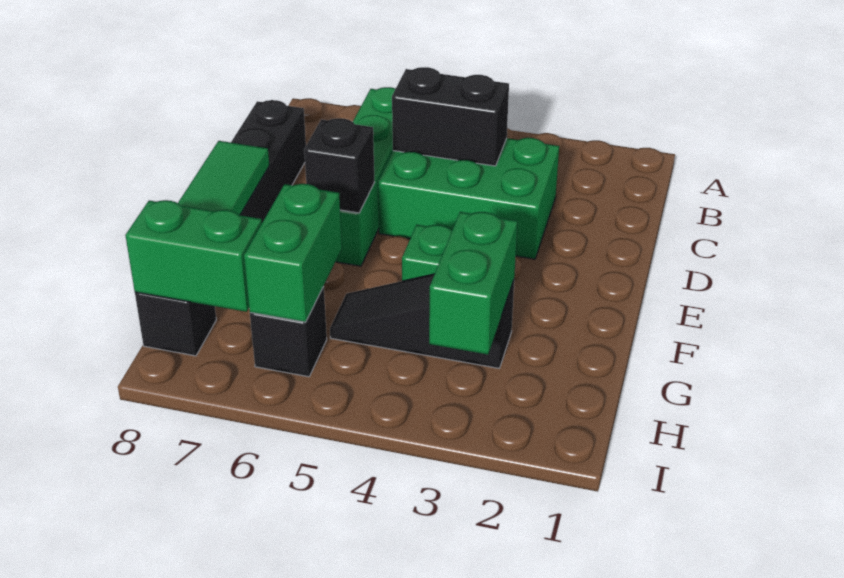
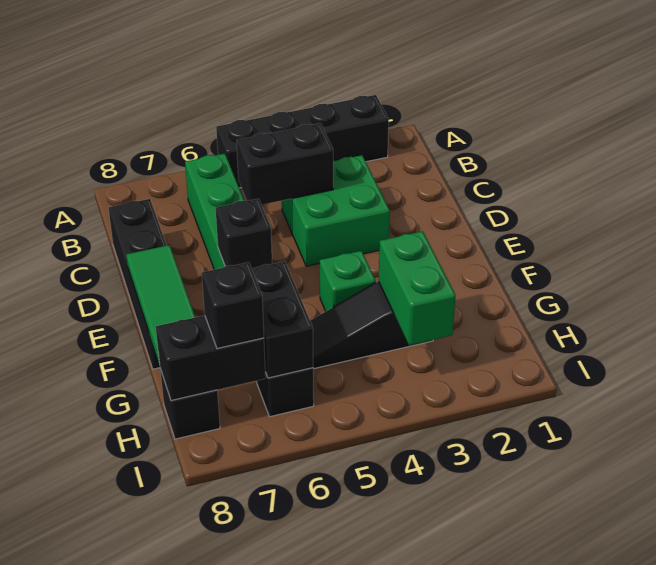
none -> black brick A2:A5 level 1
green brick C3:D5 level 1 -> green brick C3:D4 level 1
green brick G6:H6 level 2 -> black brick G6:H6 level 2
green brick H7:H8 level 2 -> black brick H7:H8 level 2
none -> black brick H7 level 3

